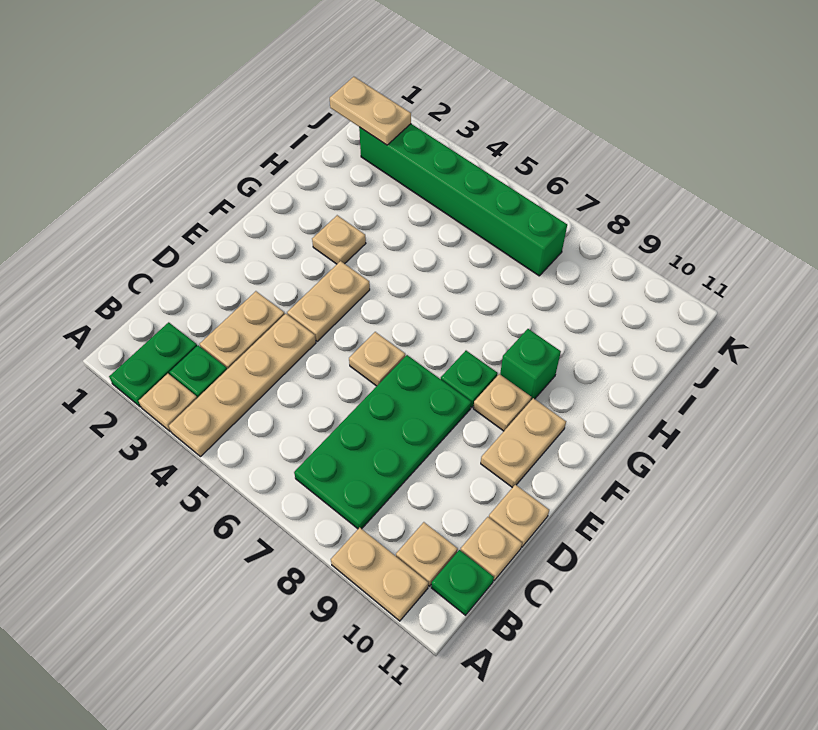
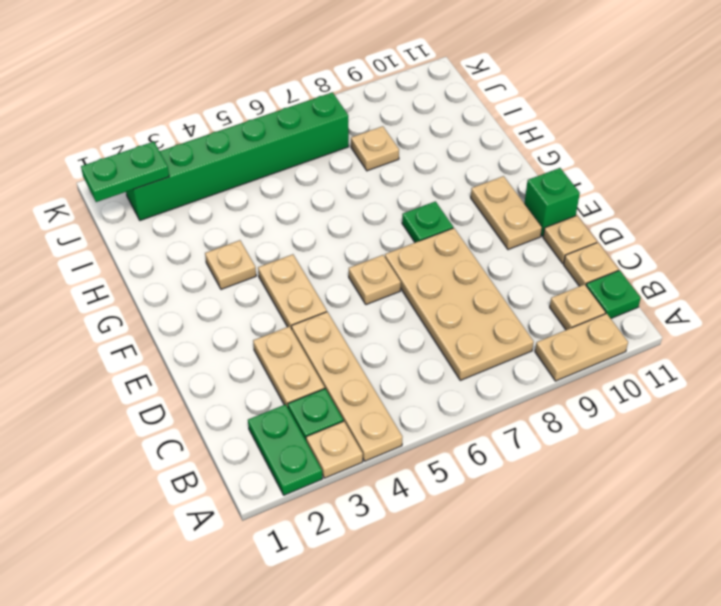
green plate B7:E8 level 1 -> tan plate B7:E8 level 1
tan plate F9 level 1 -> tan plate I8 level 1
green brick G9 level 1 -> green brick E11 level 1
tan plate J1:J2 level 2 -> green plate J1:J2 level 2

